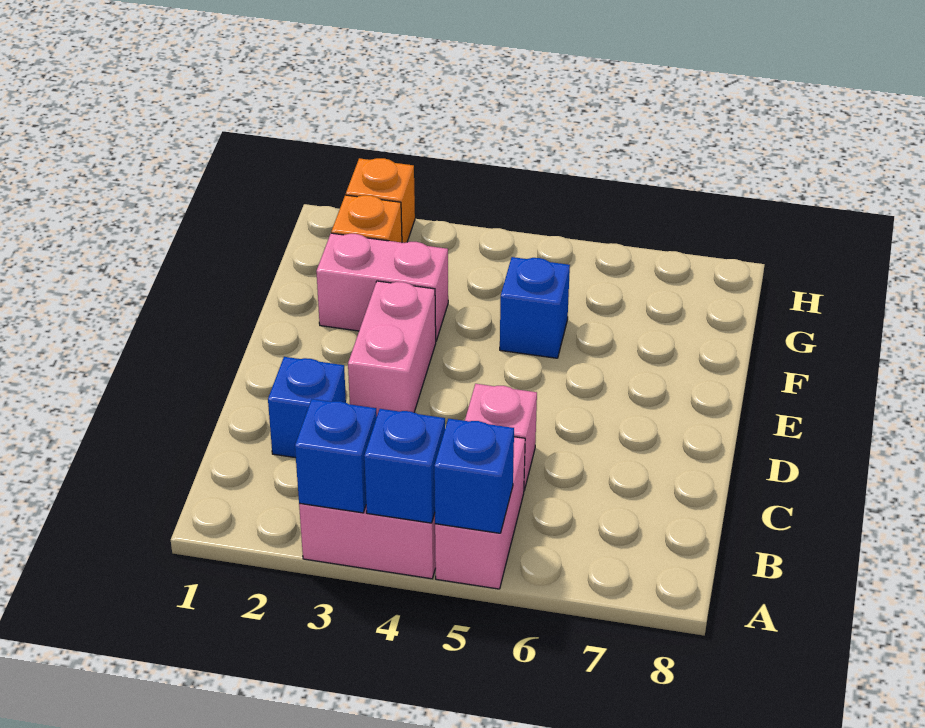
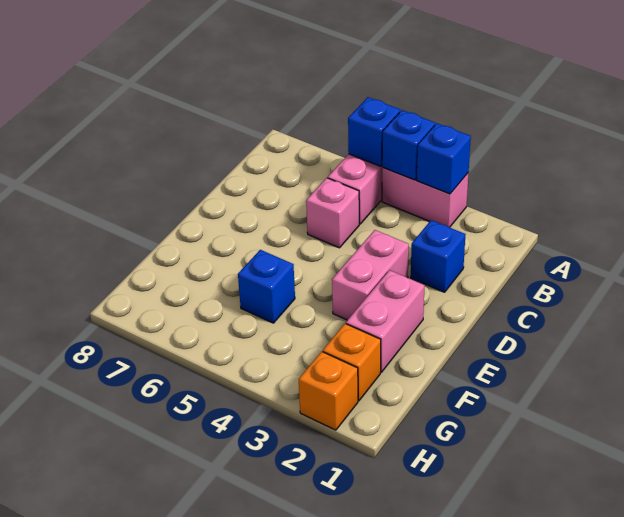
pink brick F2:F3 level 1 -> pink brick E2:F2 level 1

